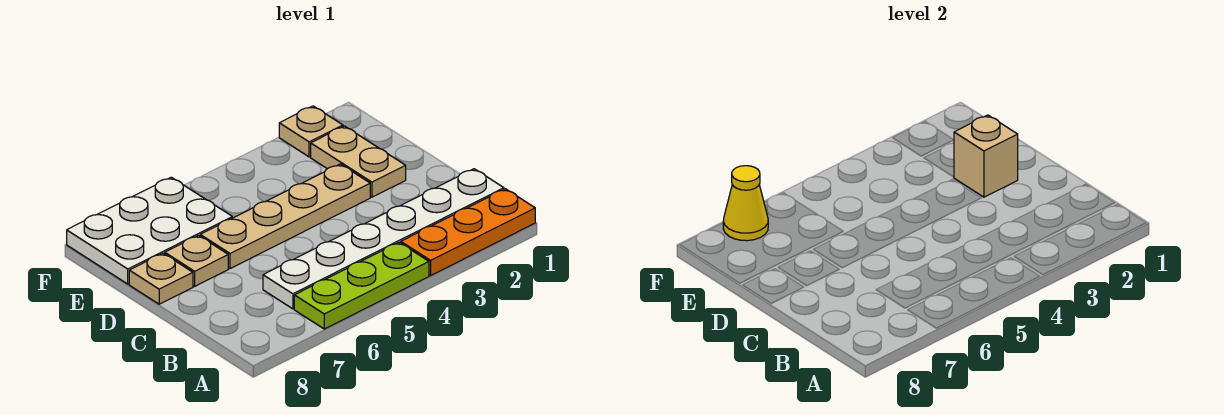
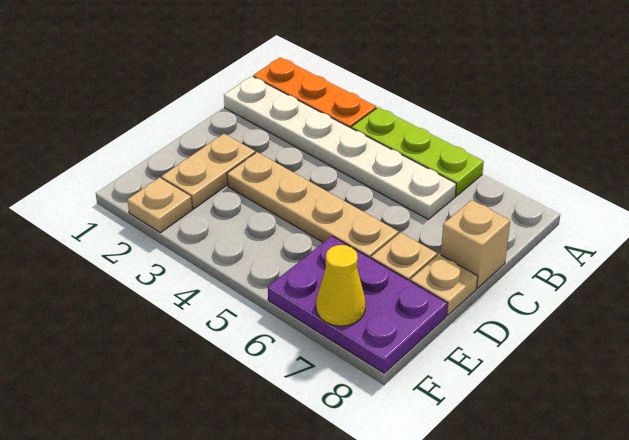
tan brick D2 level 2 -> tan brick C8 level 1
white plate E6:F8 level 1 -> purple plate E6:F8 level 1

